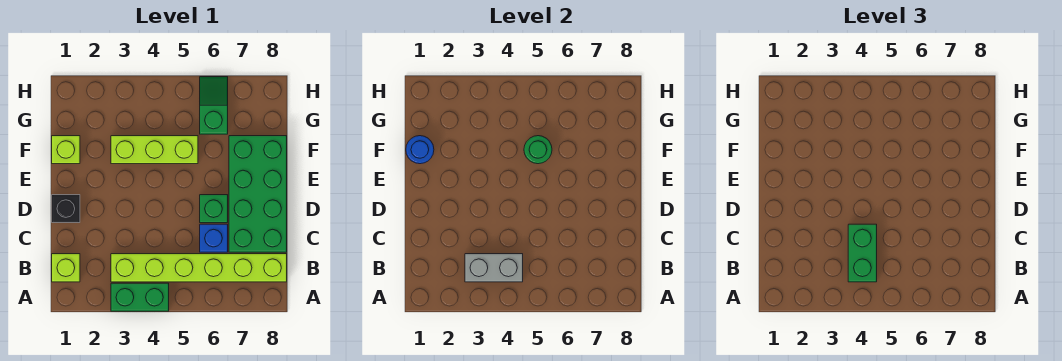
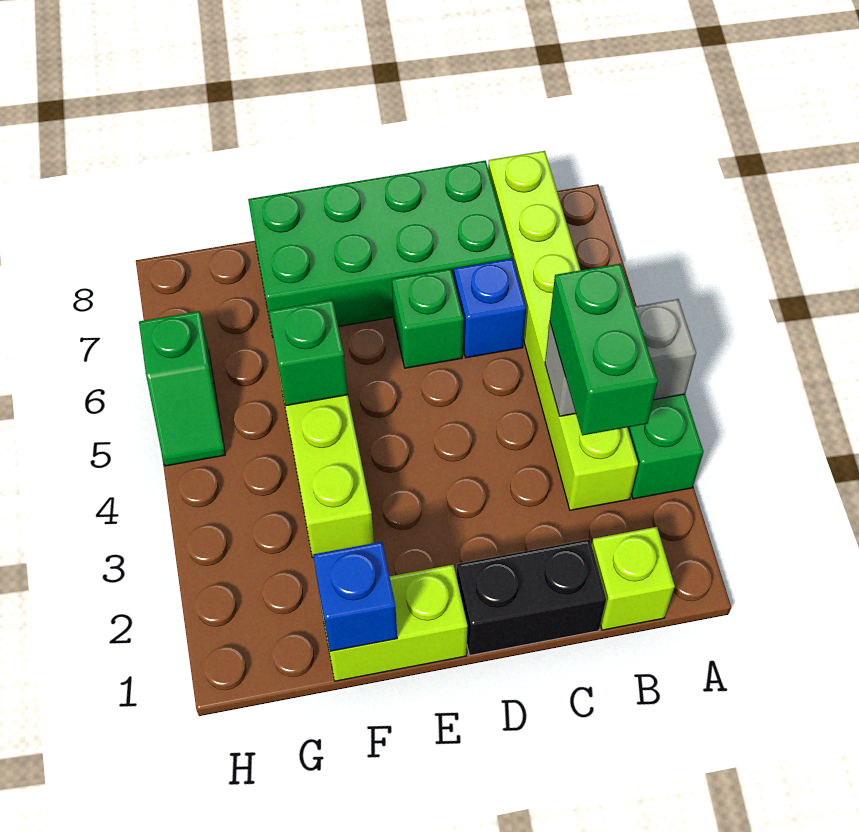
grey brick B3:B4 level 2 -> grey brick A4:B4 level 2
green brick B4:C4 level 3 -> green brick B3:B4 level 3
black brick D1 level 1 -> black brick C1:D1 level 1
lime brick F1 level 1 -> lime brick E1:F1 level 1
blue round brick F1 level 2 -> blue brick F1 level 2
green round brick F5 level 2 -> green brick F5 level 2
green slope G6:H6 level 1 top G -> green slope H5:H6 level 1 top 6

